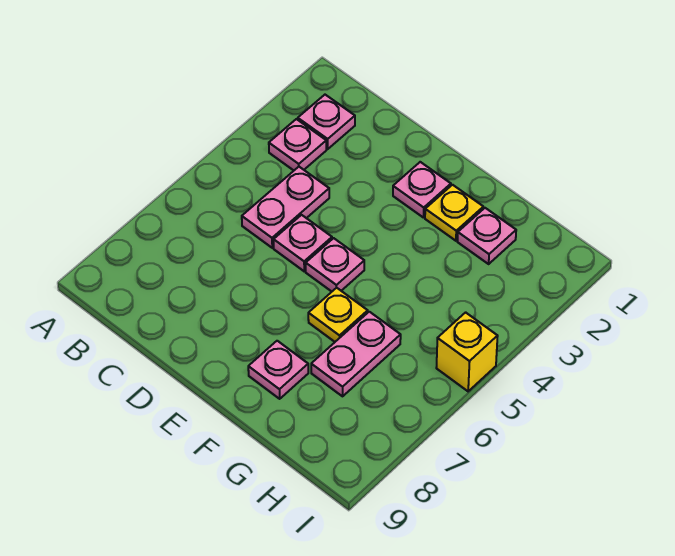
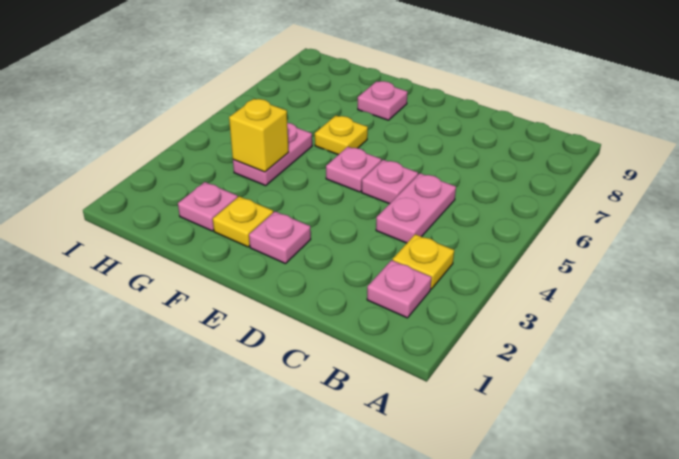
pink plate B3 level 1 -> yellow plate B3 level 1
pink plate G6:G7 level 1 -> pink plate G4:G5 level 1
yellow brick I5 level 1 -> yellow brick G4 level 2

